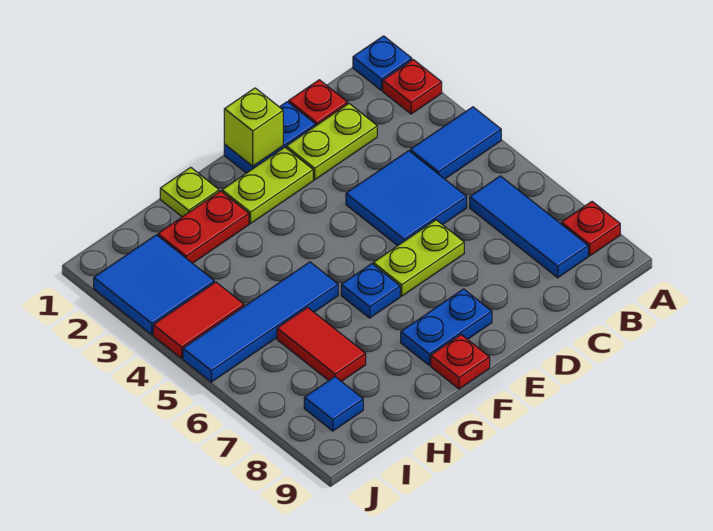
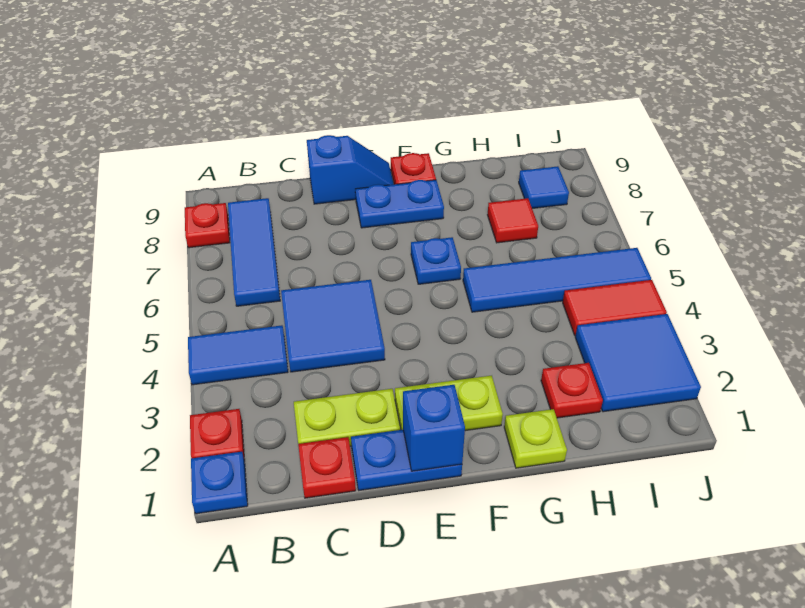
lime plate D6:E6 level 1 -> none
none -> blue slope D9:E9 level 1 top D
lime brick E1 level 2 -> blue brick E1 level 2
red plate G2:H2 level 1 -> red plate H2 level 1
red tile H6:H7 level 1 -> red tile H7 level 1

